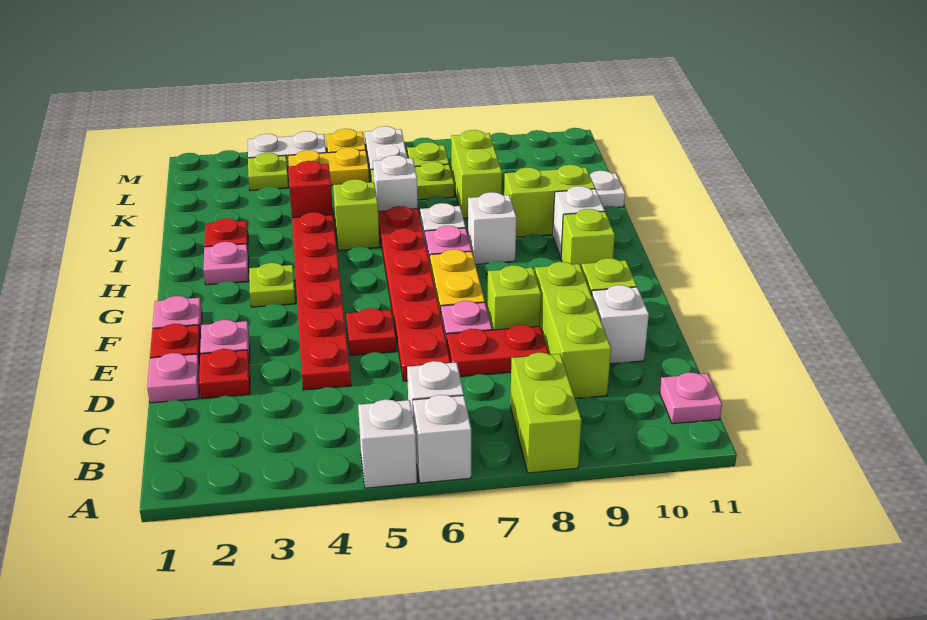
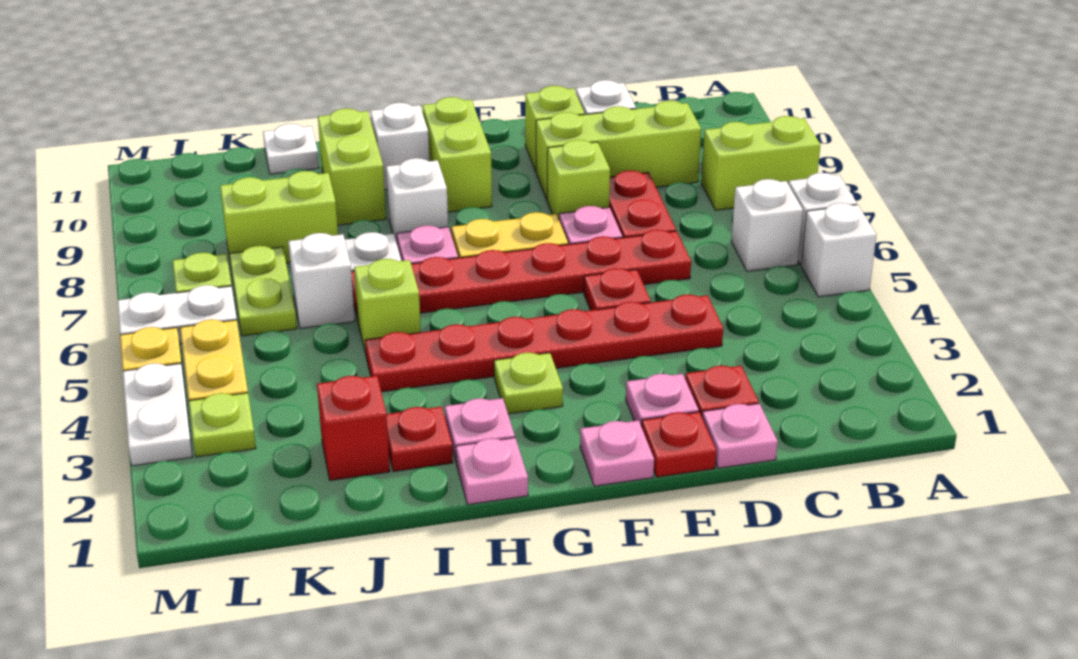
pink plate B11 level 1 -> pink plate H1 level 1
lime brick G10 level 1 -> lime brick G9:G10 level 1
red brick J4 level 1 -> red brick J2 level 1

